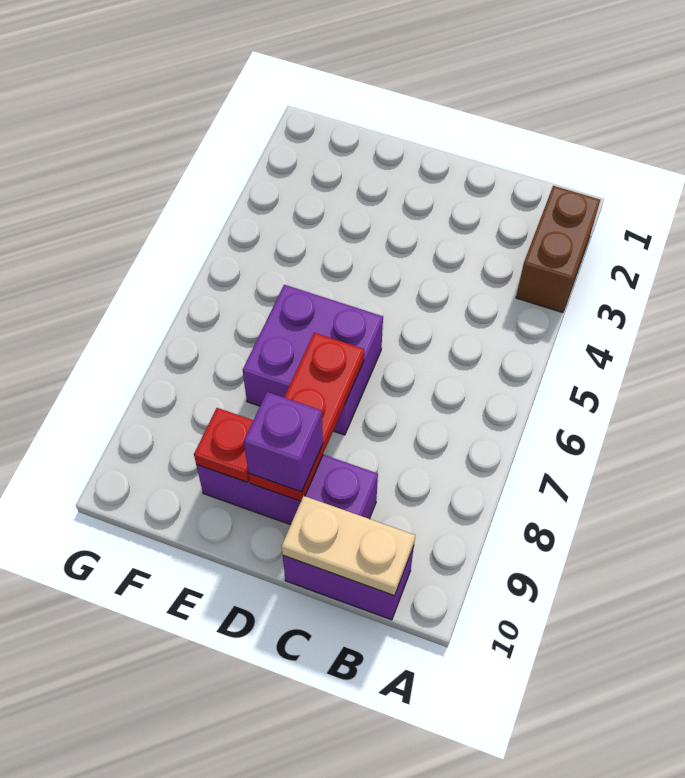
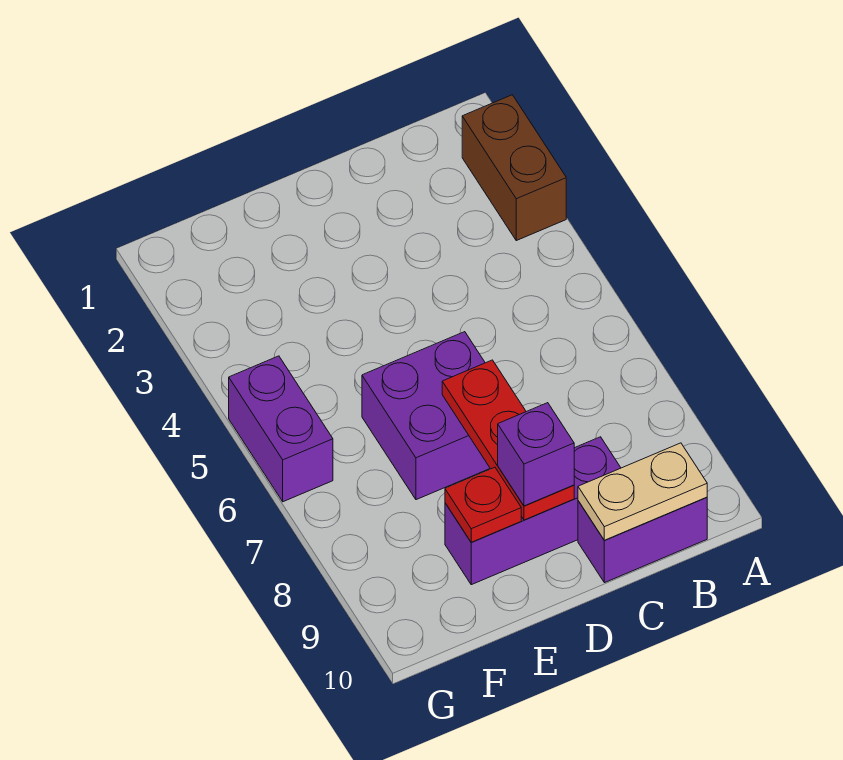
none -> purple brick G5:G6 level 1

